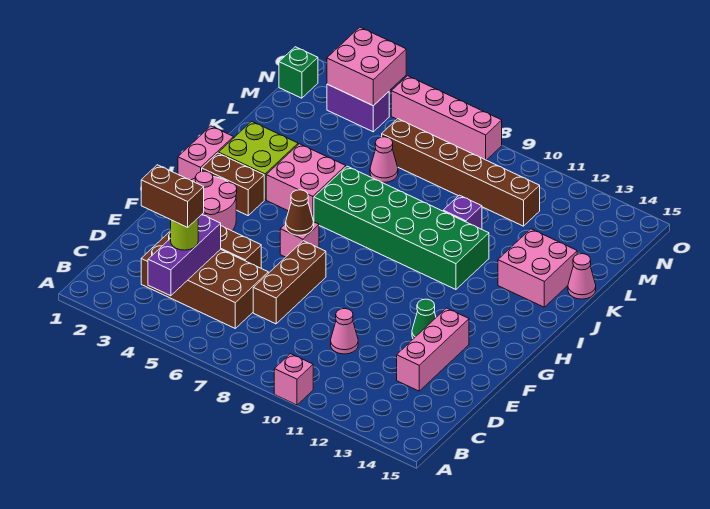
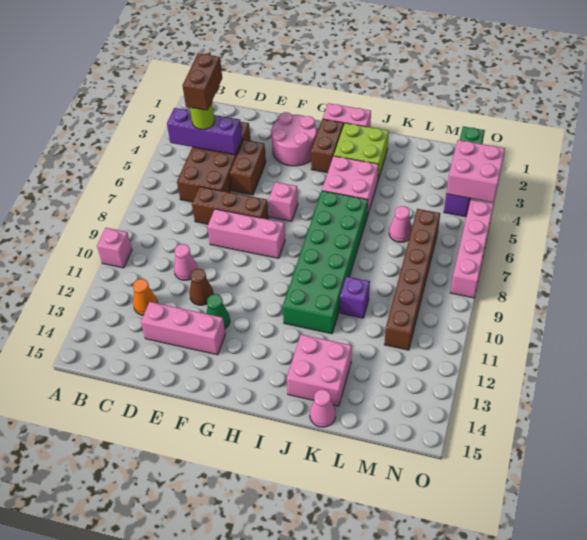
none -> orange cone C12 level 1
none -> pink brick E8:G8 level 1
brown cone G6 level 2 -> brown cone E11 level 1

